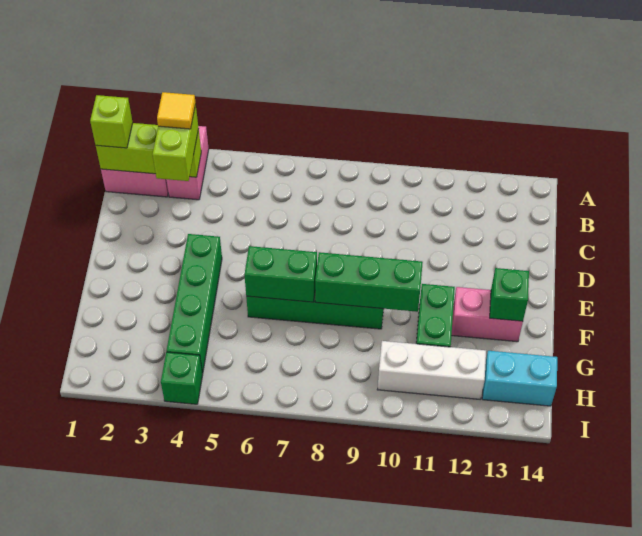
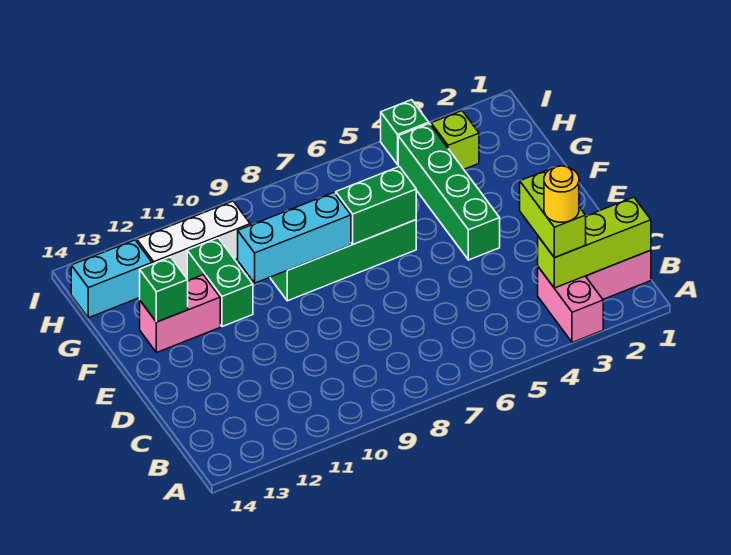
lime brick B1 level 3 -> lime brick H3 level 1
yellow tile B3 level 4 -> yellow round brick B3 level 4
green brick F8:F10 level 2 -> cyan brick F8:F10 level 2

